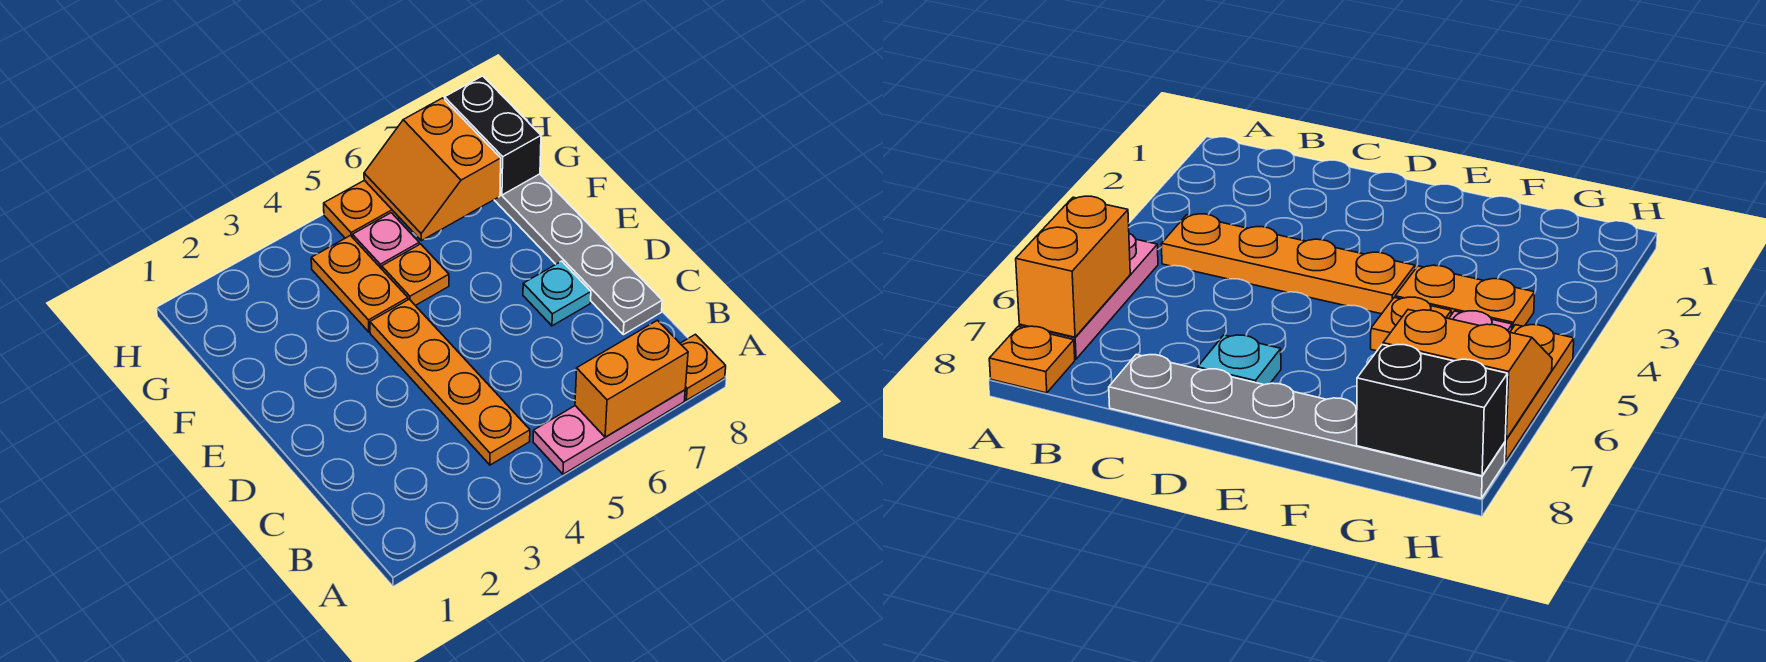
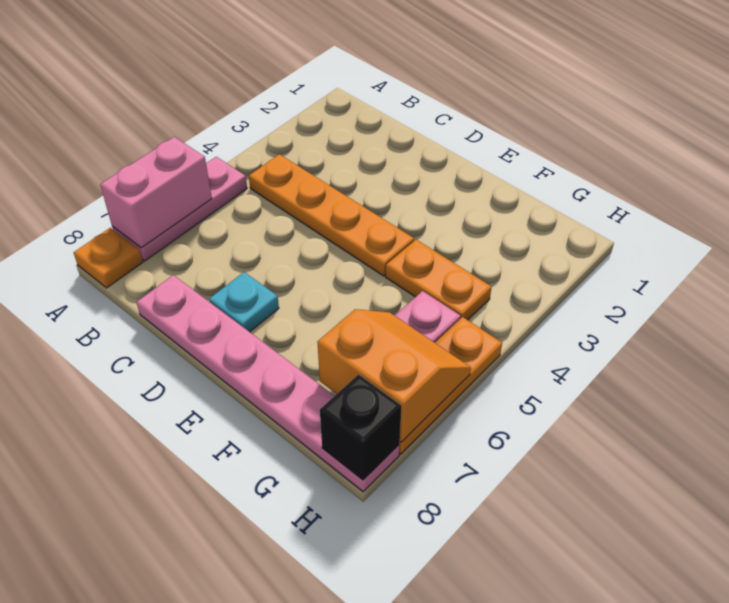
orange brick A6:A7 level 2 -> pink brick A6:A7 level 2
grey plate C8:H8 level 1 -> pink plate C8:H8 level 1
orange plate F5 level 1 -> none
black brick G8:H8 level 2 -> black brick H8 level 2

